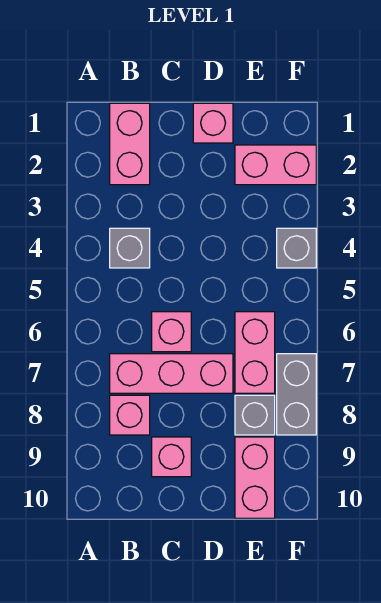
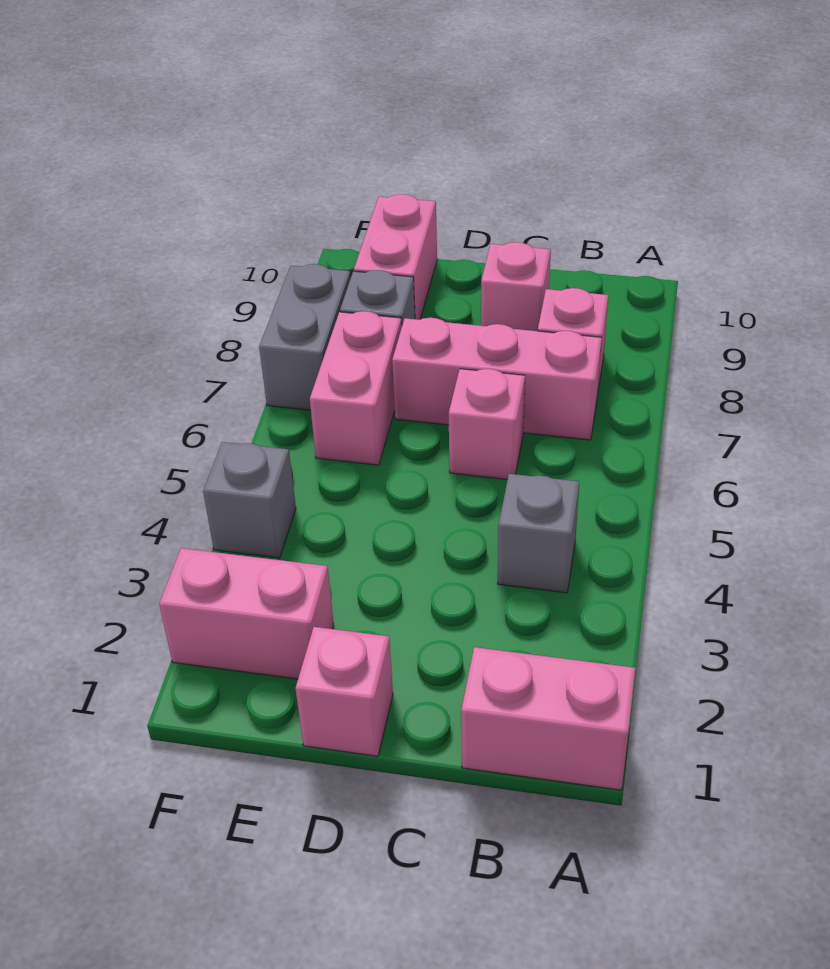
pink brick B1:B2 level 1 -> pink brick A1:B1 level 1

